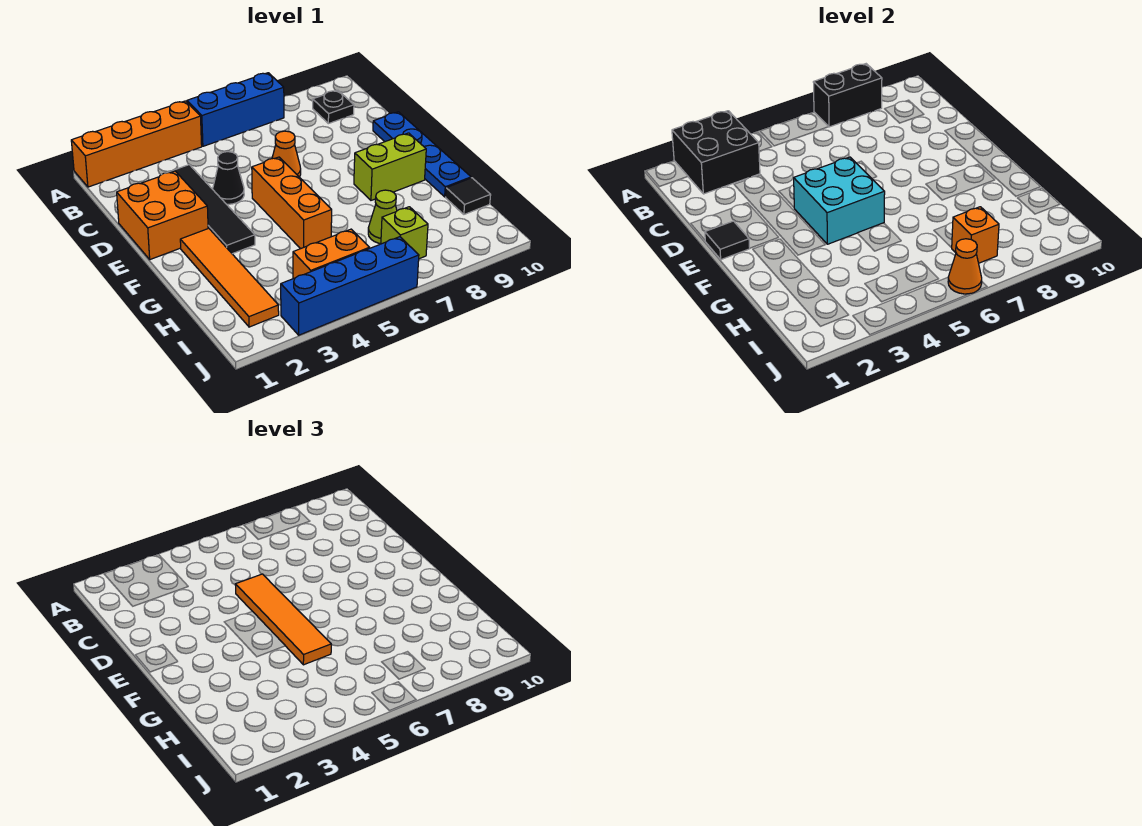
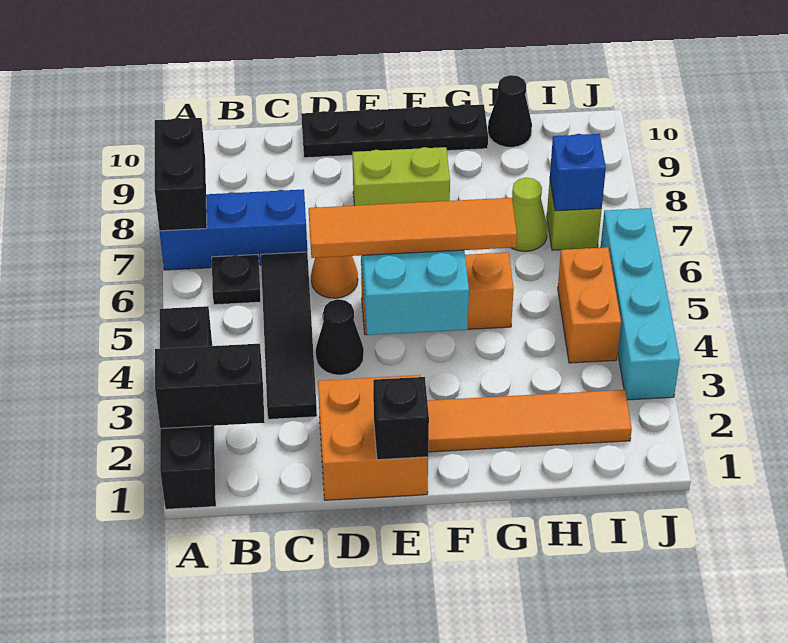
orange brick A1:A4 level 1 -> black brick A1:A4 level 1
black brick A2:B3 level 2 -> black brick A2:B2 level 2
blue brick A5:A7 level 1 -> blue brick A7:C7 level 1
black plate B9 level 1 -> black plate B6 level 1
black tile C3:F3 level 1 -> black tile C3:C6 level 1
blue plate D10:G10 level 1 -> black plate D10:G10 level 1
black tile E1 level 2 -> black brick E1 level 2
lime brick F8:F9 level 1 -> lime brick E8:F8 level 1
black tile H10 level 1 -> black cone H10 level 1
orange brick I7 level 2 -> blue brick I7 level 2
blue brick J3:J6 level 1 -> cyan brick J3:J6 level 1
orange cone J6 level 2 -> none

